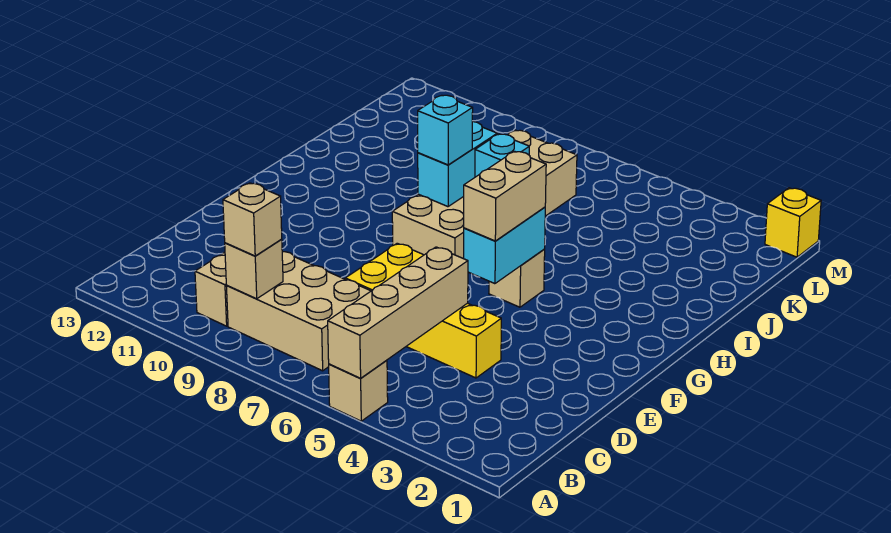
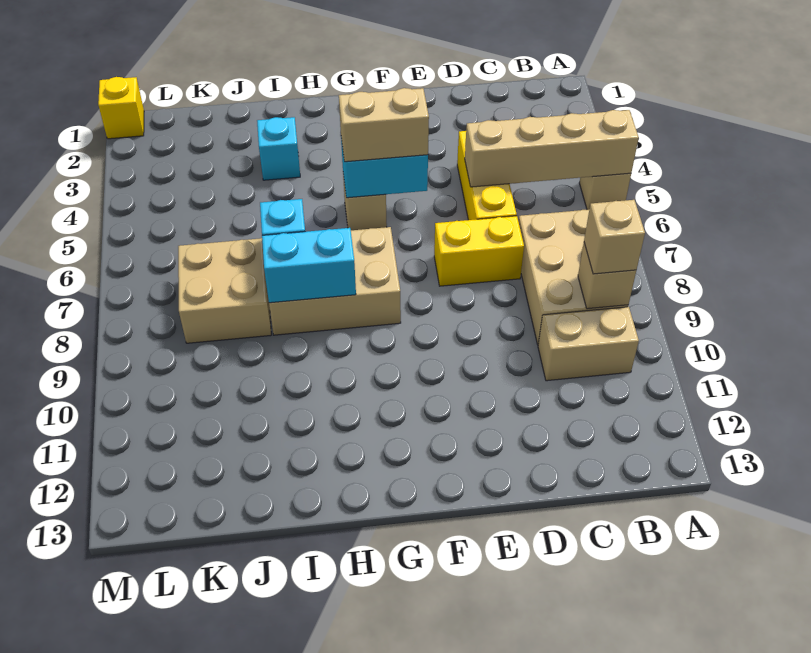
cyan brick H8 level 3 -> cyan brick I3 level 1

